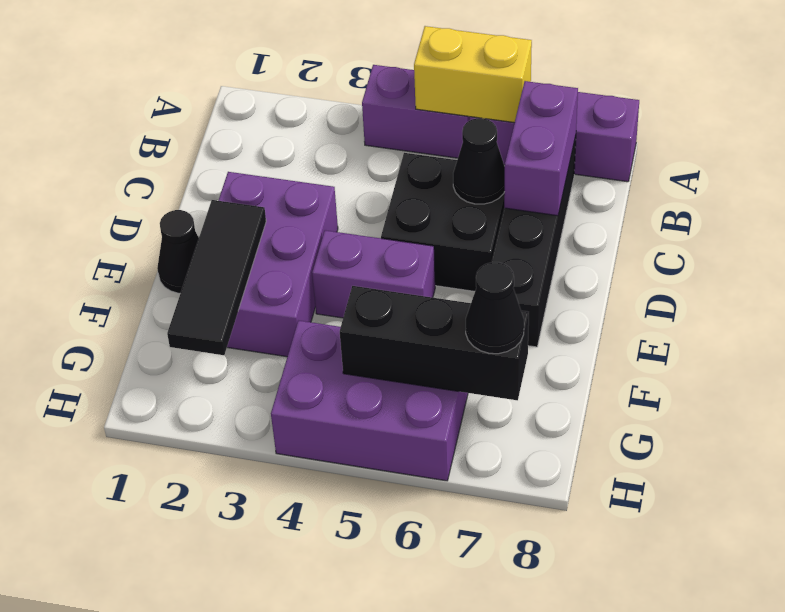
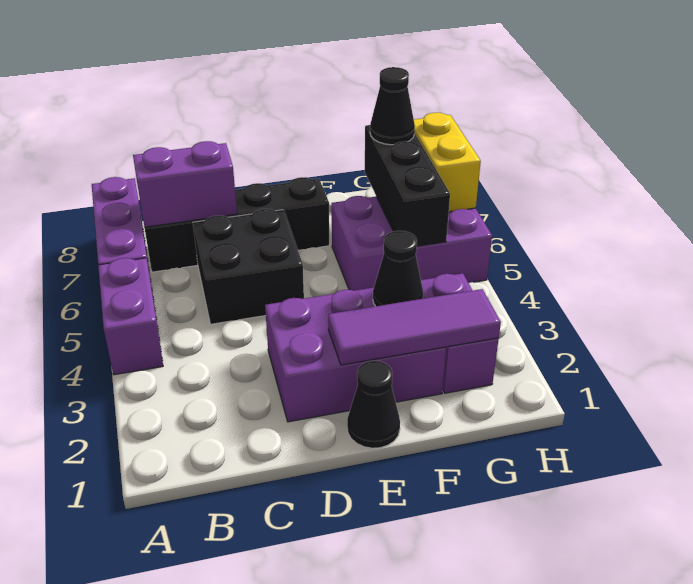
yellow brick A5:A6 level 2 -> yellow brick H6:H7 level 2
black cone C6 level 2 -> black cone F3 level 2
black tile E2:G2 level 2 -> purple tile E2:G2 level 2
purple brick E4:E5 level 1 -> purple brick G2:G3 level 1
purple brick G4:H6 level 1 -> purple brick F5:H6 level 1

